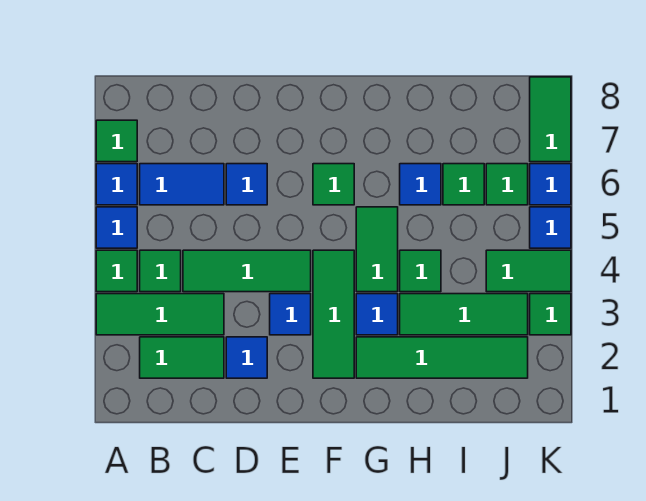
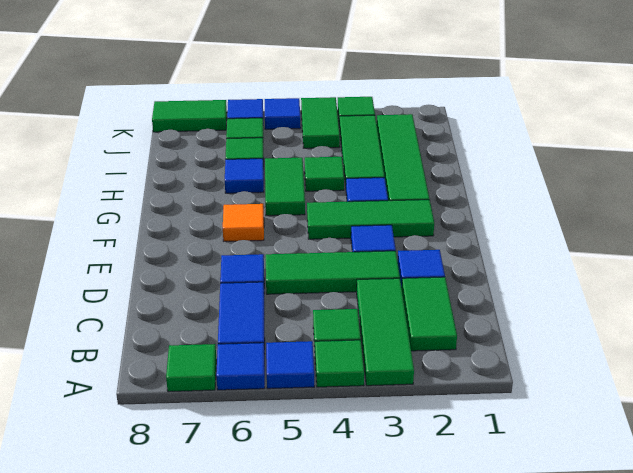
green tile C4:E4 level 1 -> green tile D3:D5 level 1
green tile F6 level 1 -> orange tile F6 level 1
green tile G4:G5 level 1 -> green tile G5:H5 level 1

